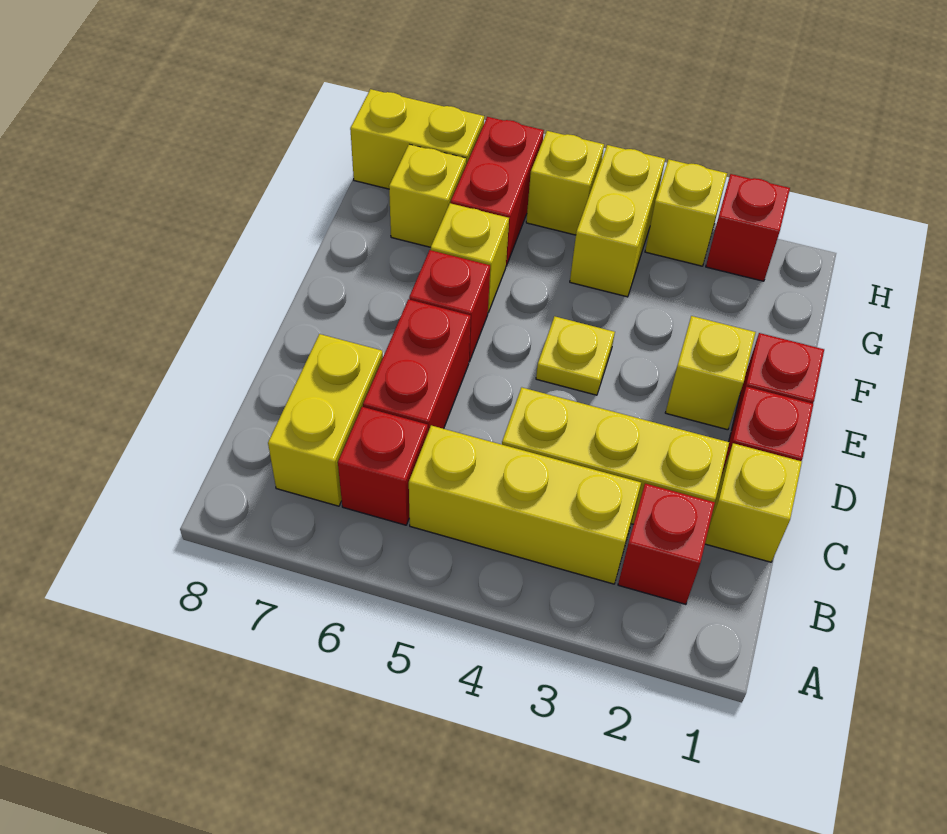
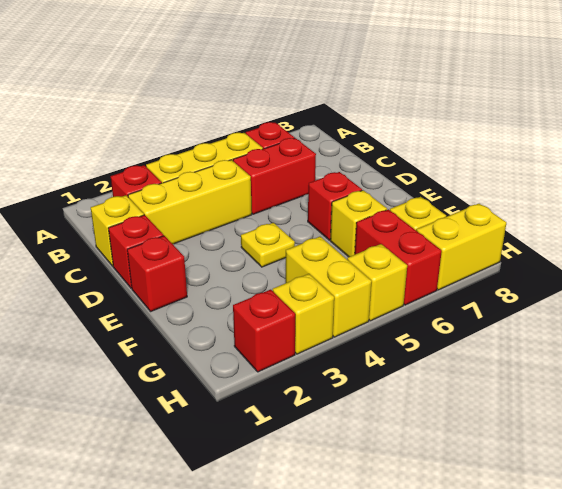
yellow brick B7:C7 level 1 -> none
red brick C6:D6 level 1 -> red brick C5:C6 level 1
yellow brick E2 level 1 -> none

